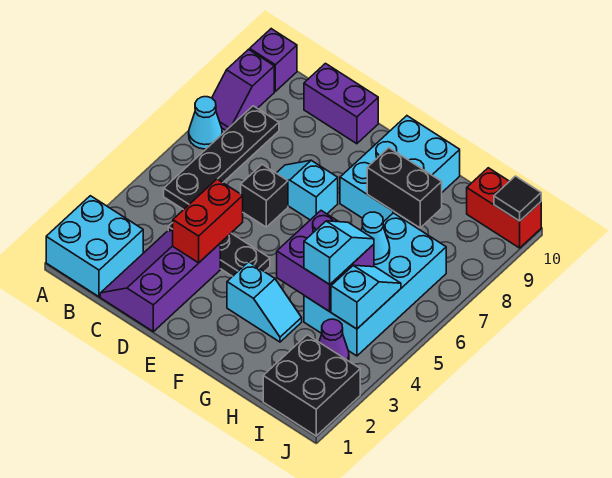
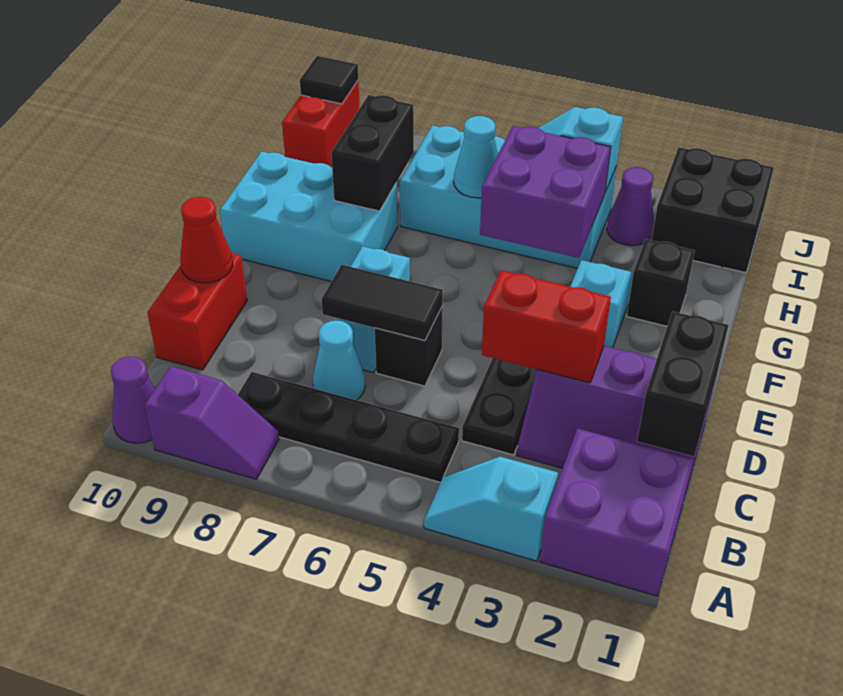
cyan brick A1:B2 level 1 -> purple brick A1:B2 level 1
cyan cone A7 level 1 -> cyan cone C7 level 1
purple brick A10 level 1 -> purple cone A10 level 1
none -> black brick C1:D1 level 2
purple brick C10:D10 level 1 -> red brick C10:D10 level 1
none -> black tile D6:D7 level 2
none -> red cone D10 level 2
none -> black brick G2 level 1
cyan slope H4:H5 level 3 top 4 -> cyan slope A3:A4 level 1 top 3

